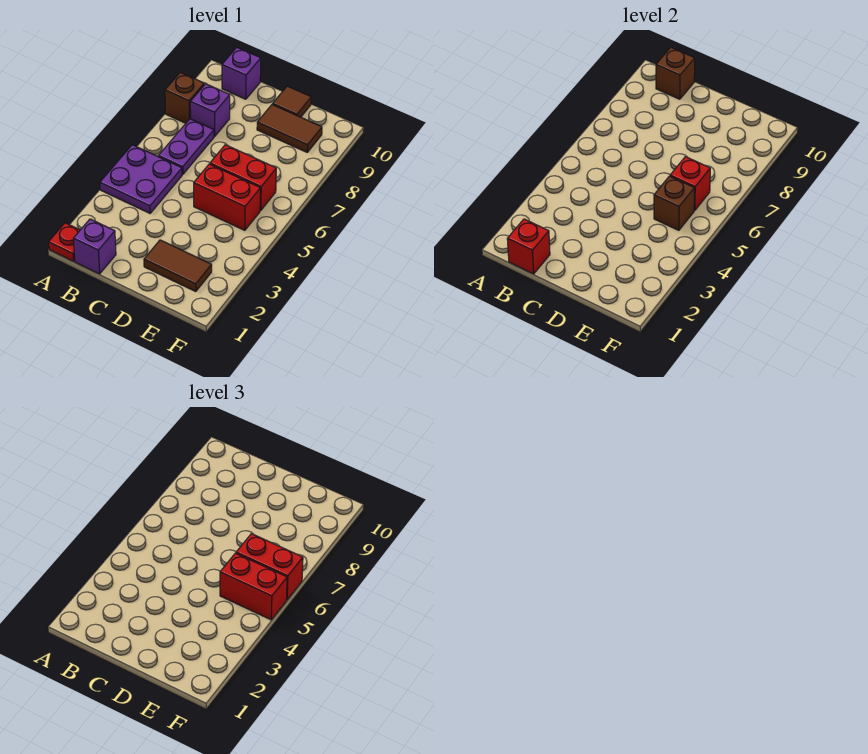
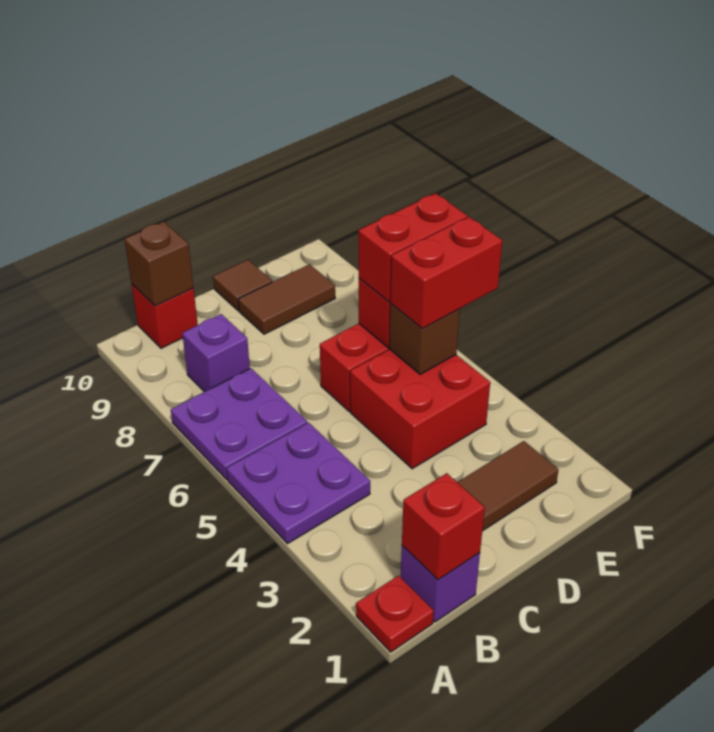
brown brick A8 level 1 -> none
purple plate B6:B7 level 1 -> purple plate A6:B7 level 1
purple brick B10 level 1 -> red brick B10 level 1
red brick D5:E5 level 1 -> red brick D4:E5 level 1

